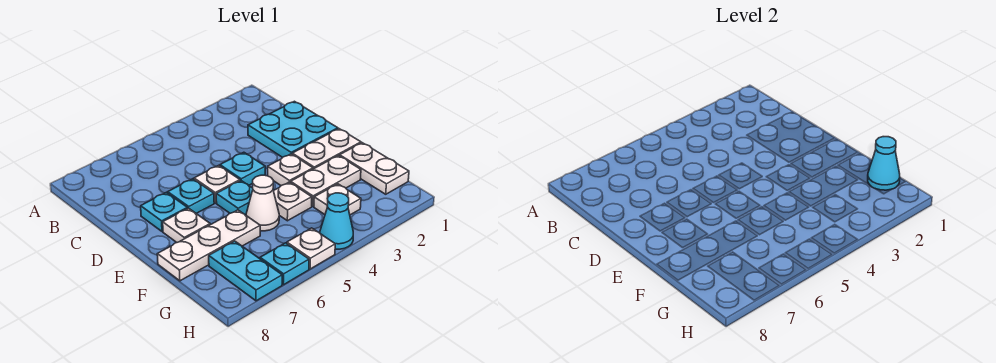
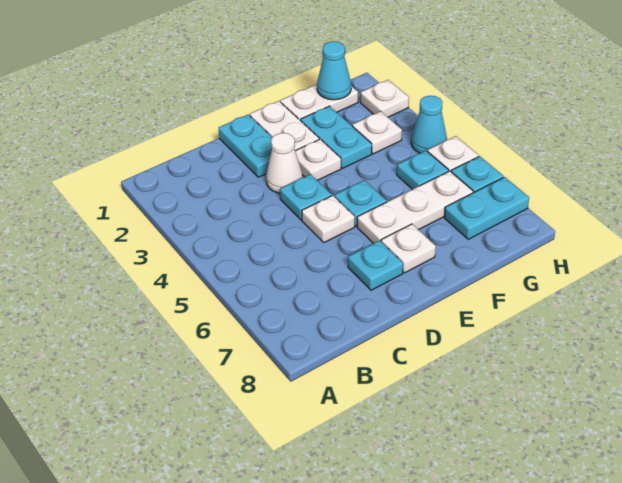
cyan plate C1:D2 level 1 -> cyan plate D1:D2 level 1
cyan plate D6 level 1 -> cyan plate G5 level 1
white plate F2:F3 level 1 -> cyan plate F2:F3 level 1
white plate F4 level 1 -> white plate H2 level 1
white cone F5 level 1 -> white cone D3 level 1
white plate F6:F8 level 1 -> white plate E6:G6 level 1

